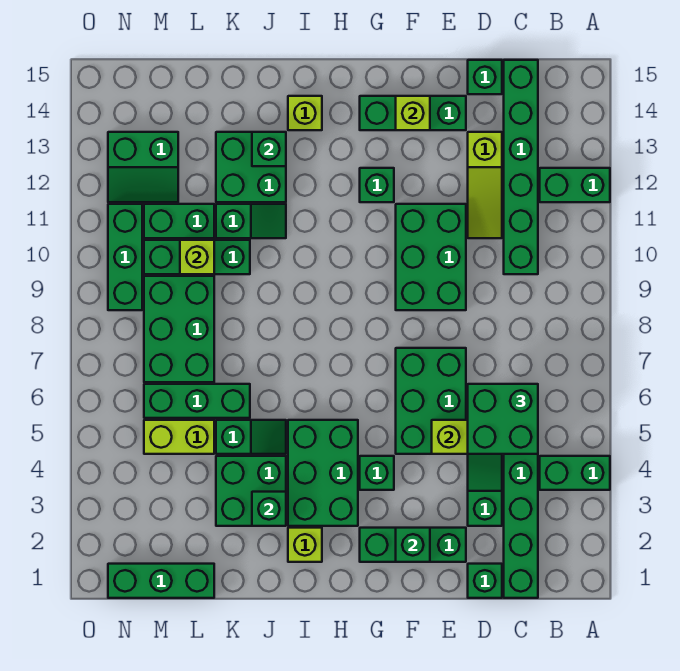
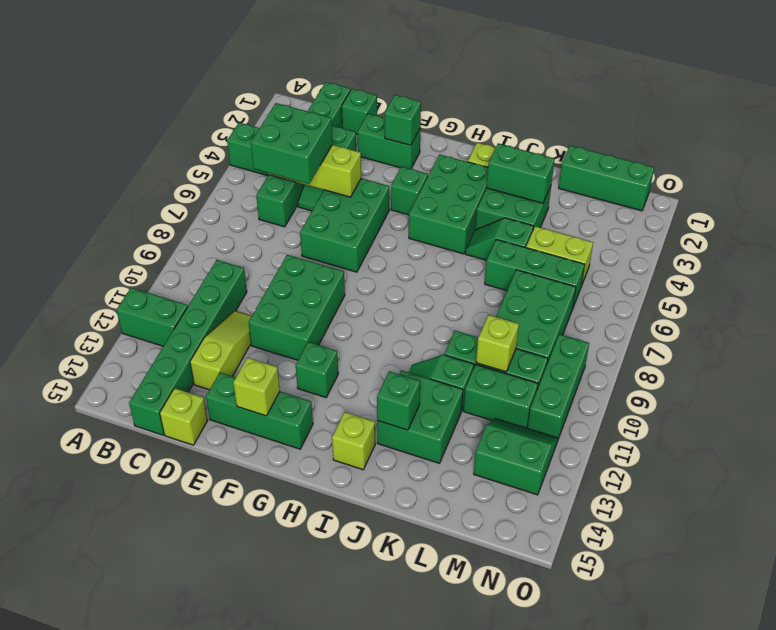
green brick D15 level 1 -> lime brick D15 level 1
green brick E2:G2 level 1 -> green brick E2:F2 level 1
green brick J3 level 2 -> green brick J3:K3 level 2

